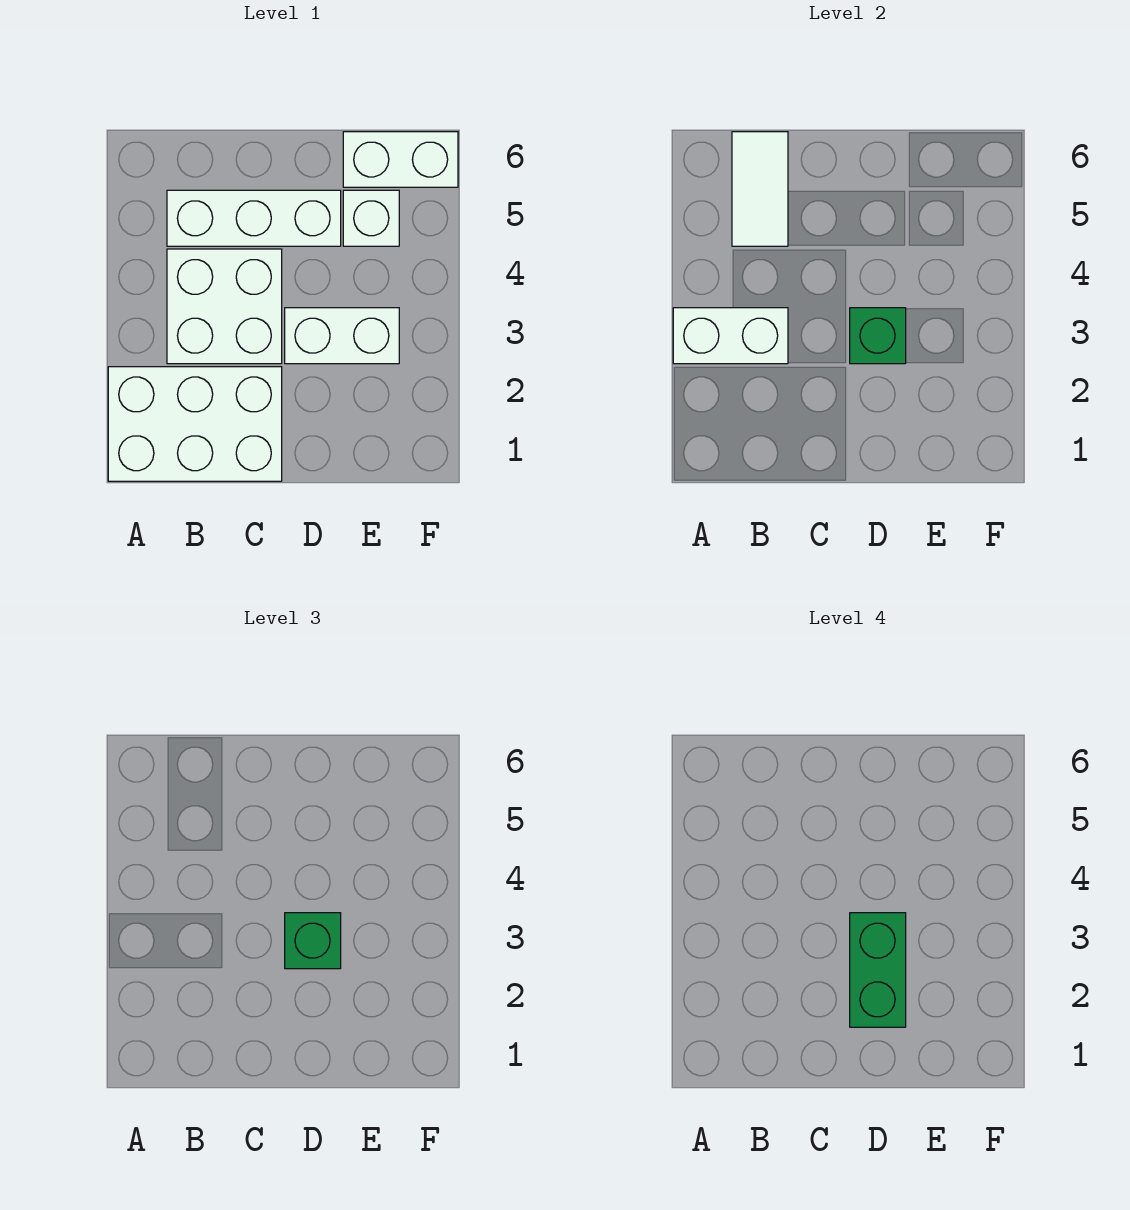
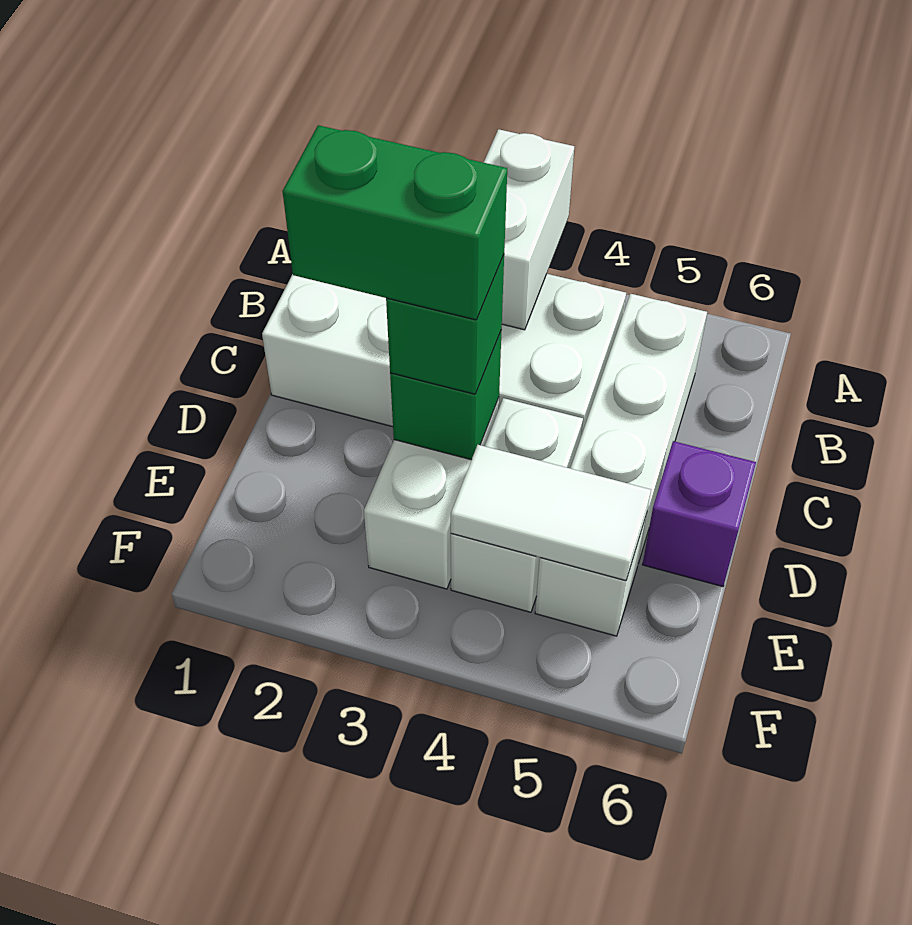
white tile B5:B6 level 2 -> white tile E4:E5 level 2
none -> purple brick D6 level 1
white brick E6:F6 level 1 -> white brick D4:E4 level 1

